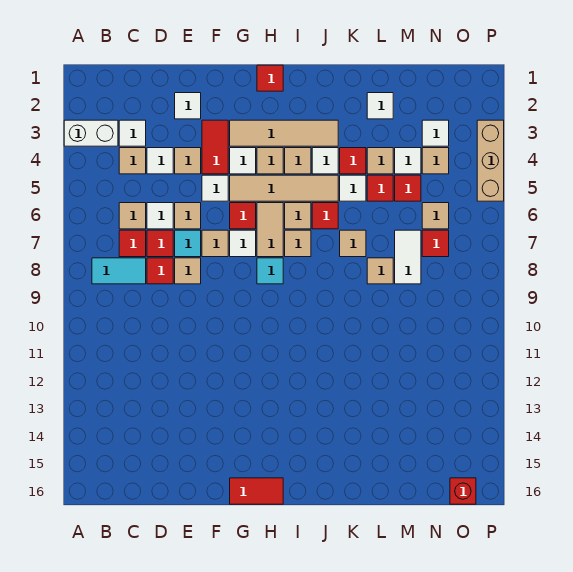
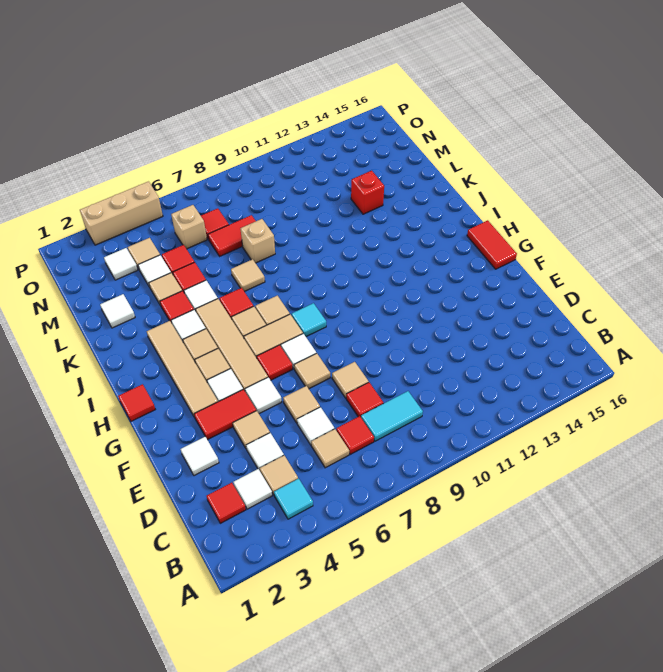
white brick A3:B3 level 1 -> none
cyan tile B8:C8 level 1 -> cyan tile C8:C9 level 1
red tile D7 level 1 -> red tile C2 level 1
cyan tile E7 level 1 -> cyan tile B4 level 1
tan tile L8 level 1 -> tan brick L8 level 1
white tile M7:M8 level 1 -> red tile M7:M8 level 1
tan tile N6 level 1 -> tan brick N6 level 1
red brick O16 level 1 -> red brick L13 level 1

